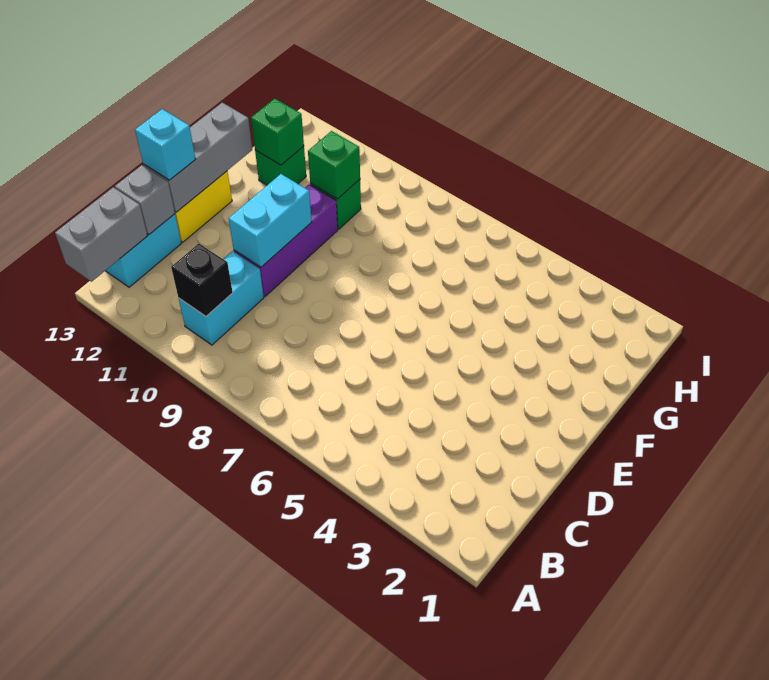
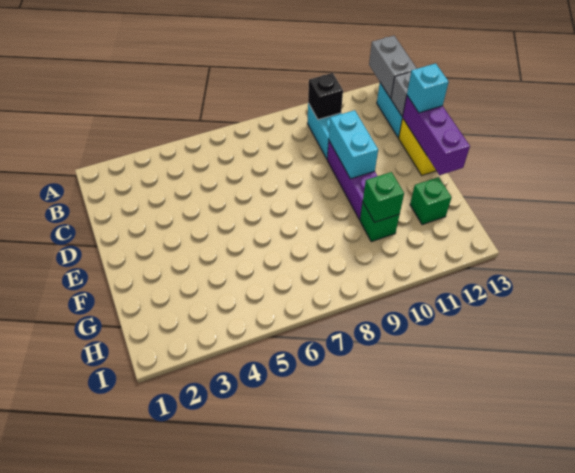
grey brick D13:F13 level 2 -> purple brick D13:F13 level 2
green brick G12 level 2 -> none

